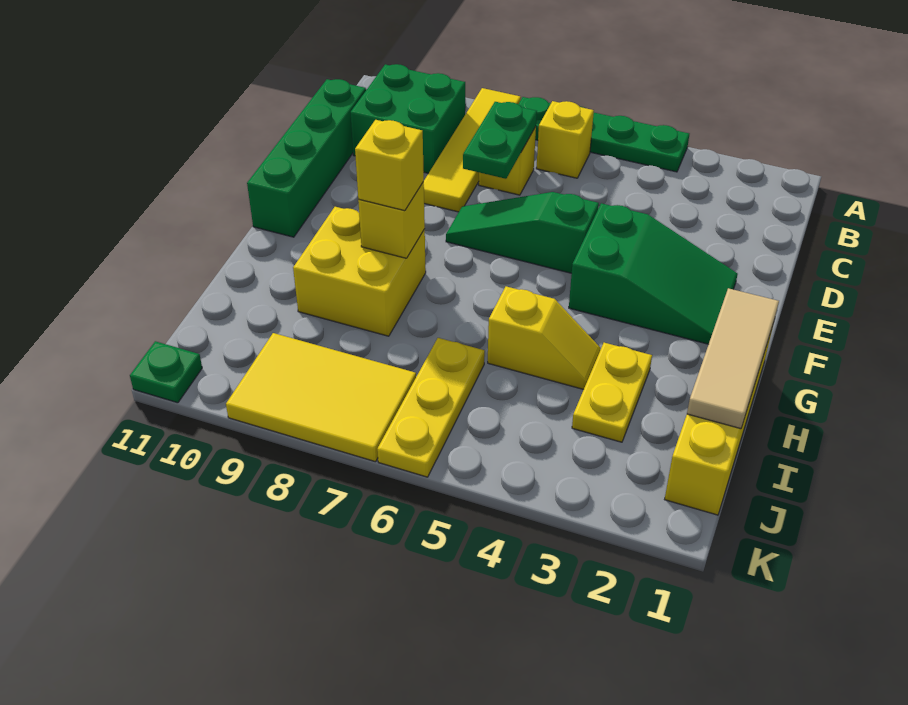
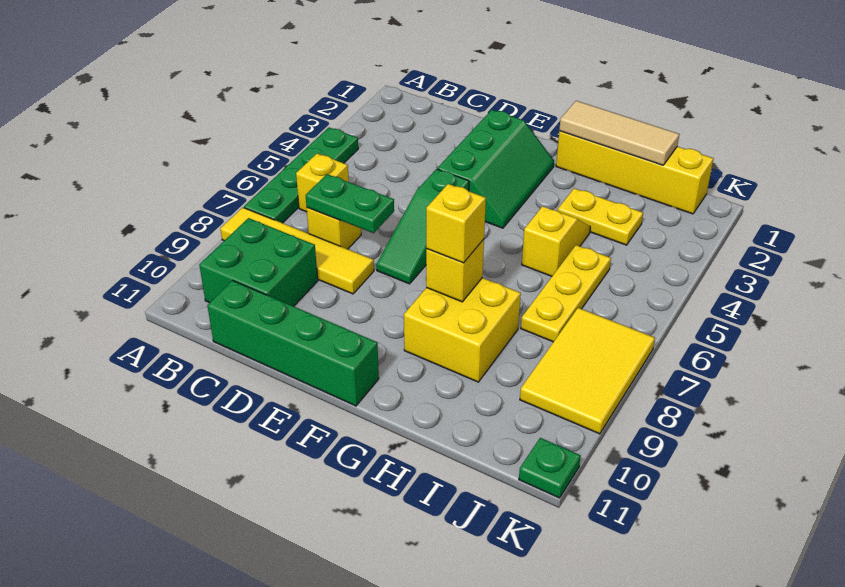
green slope E2:F4 level 1 top 4 -> green slope E2:F4 level 1 top E
yellow plate I6:K6 level 1 -> yellow plate I5:I7 level 1

